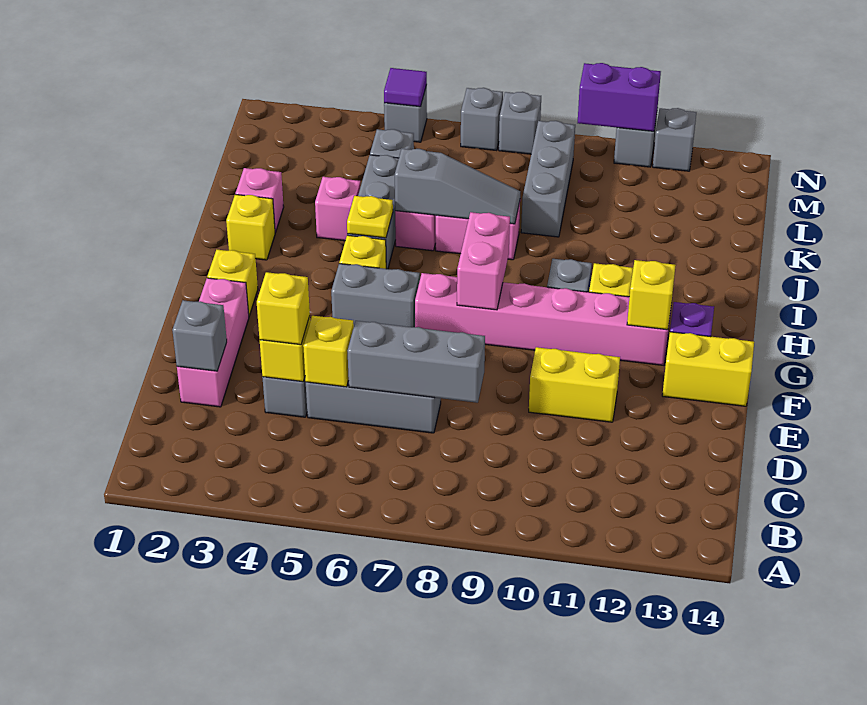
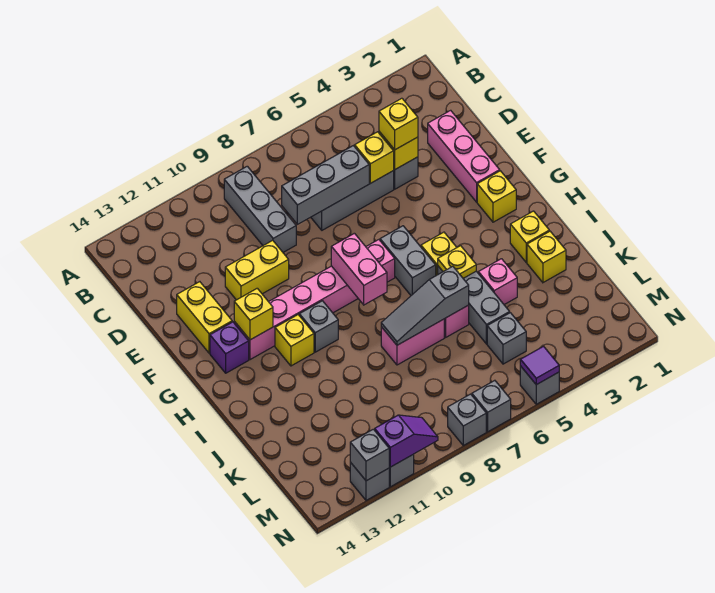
grey brick D2 level 2 -> grey brick N12 level 2
yellow brick F13:F14 level 1 -> yellow brick E13:F13 level 1
grey brick G5:G6 level 1 -> grey brick G6:H6 level 1
pink brick J2 level 1 -> yellow brick J2 level 1
grey brick K9:M9 level 1 -> grey brick B9:D9 level 1
purple brick N10:N11 level 2 -> purple slope N10:N11 level 2 top 11

